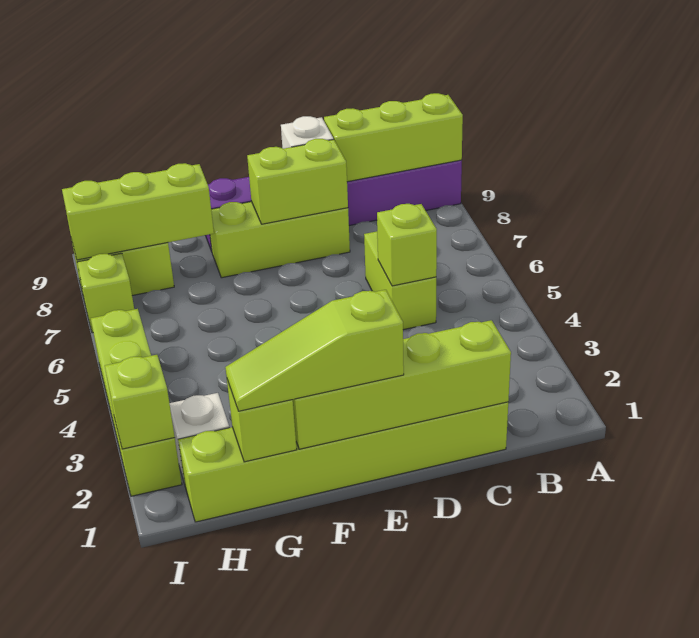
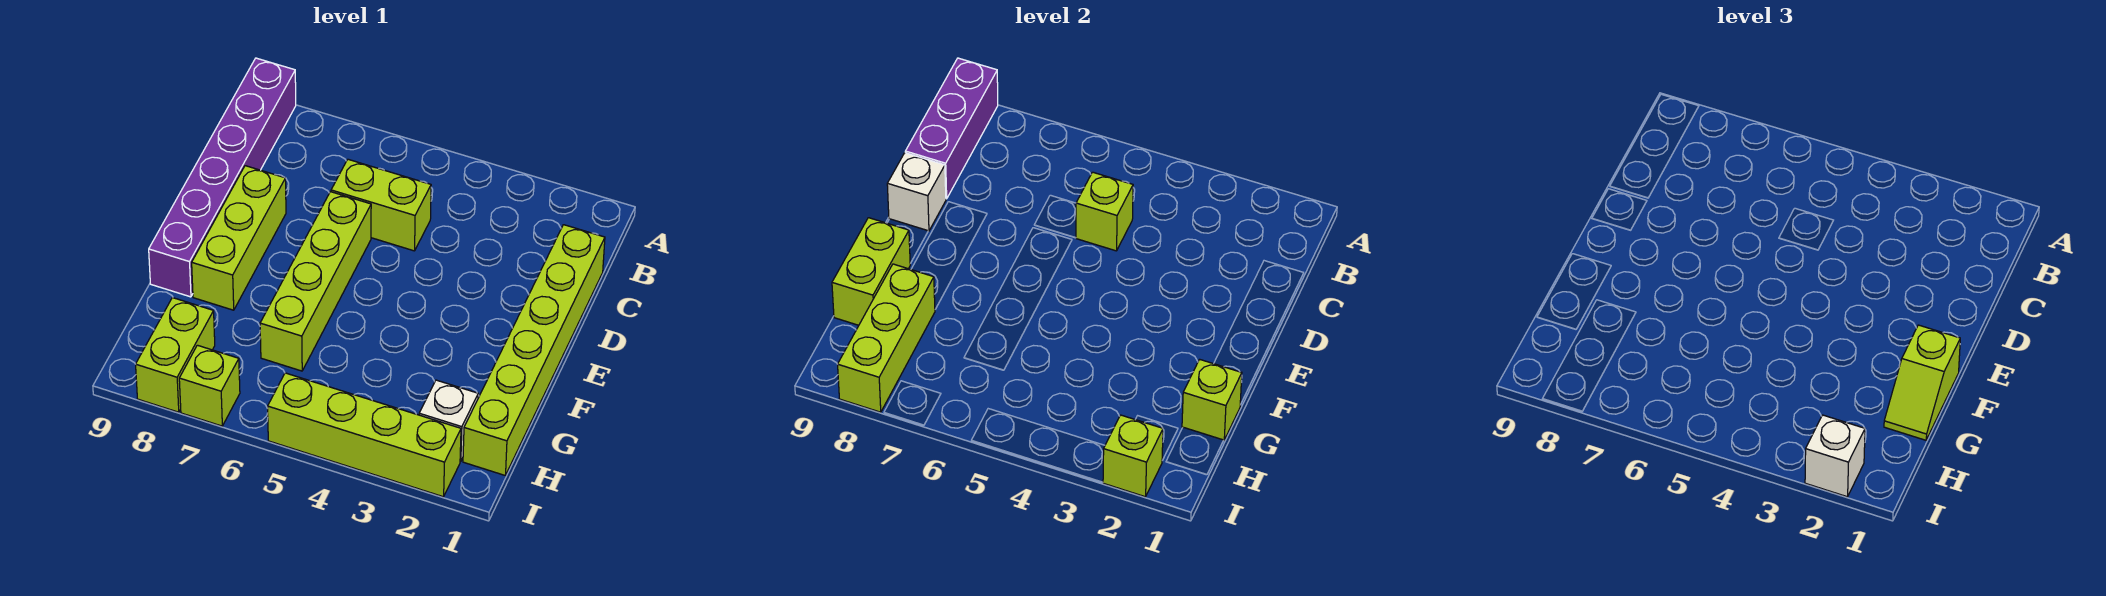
lime brick A9:C9 level 2 -> purple brick A9:C9 level 2
lime brick C1:F1 level 2 -> lime brick D6:G6 level 1
lime brick D8:E8 level 2 -> lime brick F9:G9 level 2
lime slope E1:G1 level 3 top E -> lime slope F1:G1 level 3 top F
none -> white brick I2 level 3

